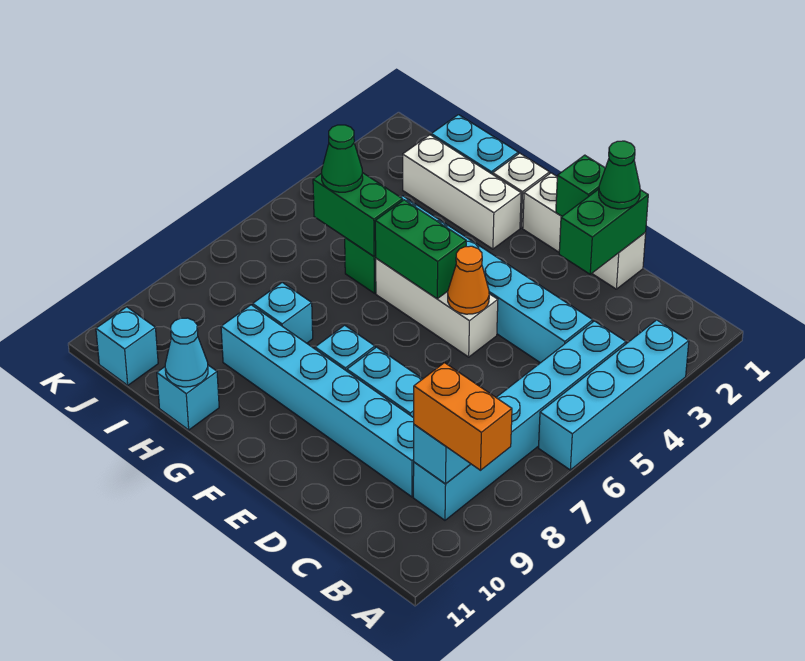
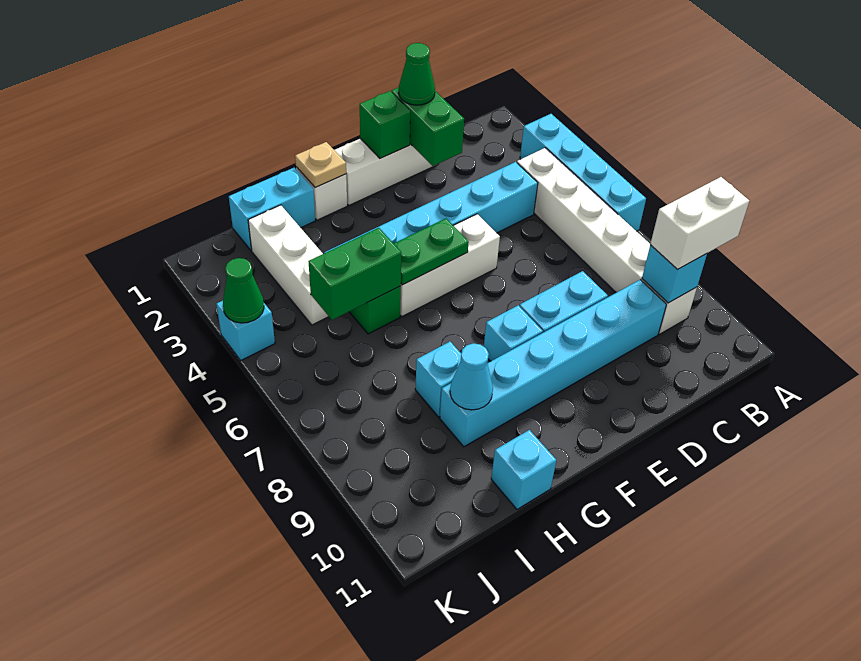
orange brick A9:B9 level 3 -> white brick A9:B9 level 3
cyan brick B4:B9 level 1 -> white brick B4:B9 level 1
orange cone E5 level 2 -> none
green brick F5:G5 level 2 -> green plate F5:G5 level 2
none -> tan plate G1 level 2
white brick G2:I2 level 1 -> white brick I2:I4 level 1
cyan cone H11 level 2 -> cyan cone H9 level 2
green cone I5 level 3 -> green cone K4 level 2
cyan brick J11 level 1 -> cyan brick K4 level 1

